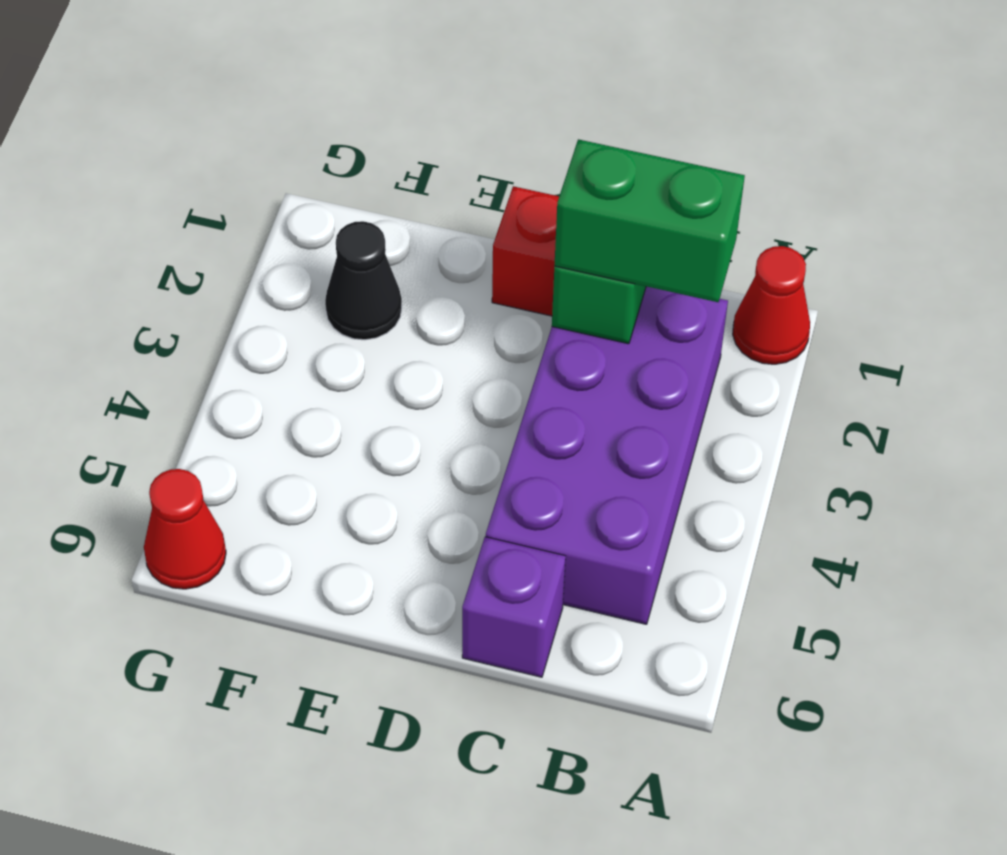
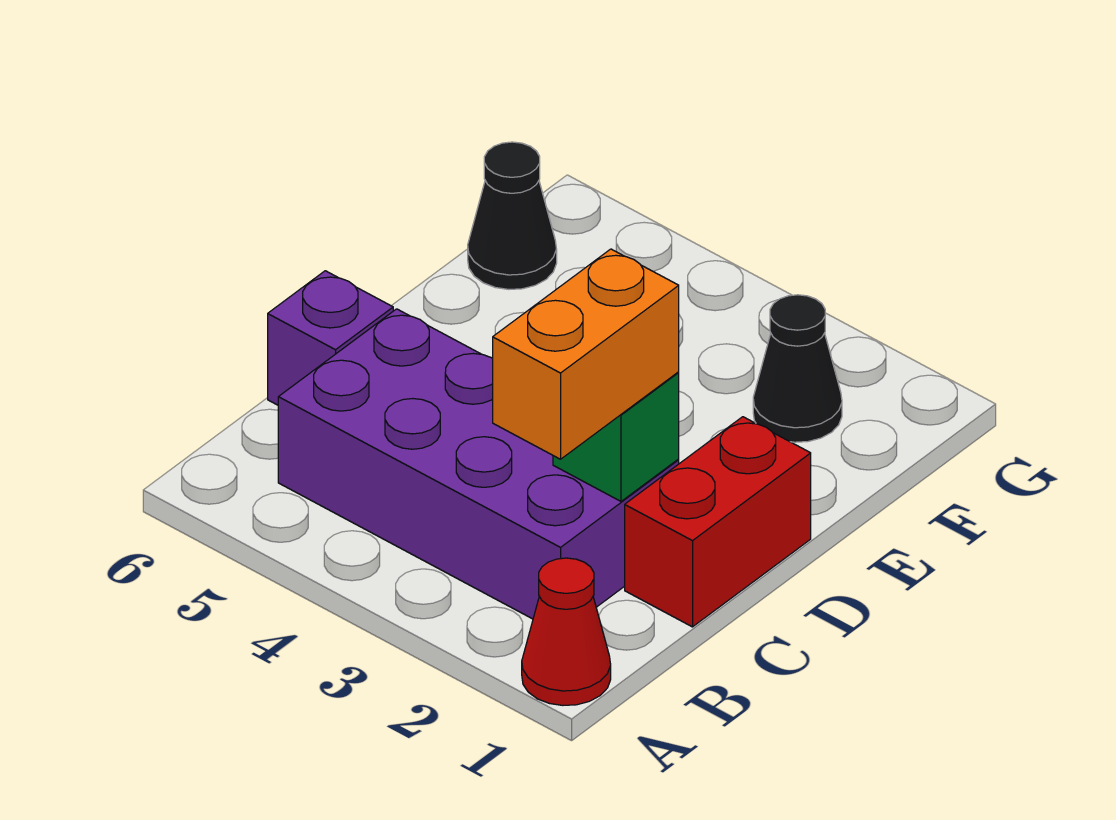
green brick B2:C2 level 3 -> orange brick B2:C2 level 3
none -> black cone F6 level 1
red cone G6 level 1 -> none

